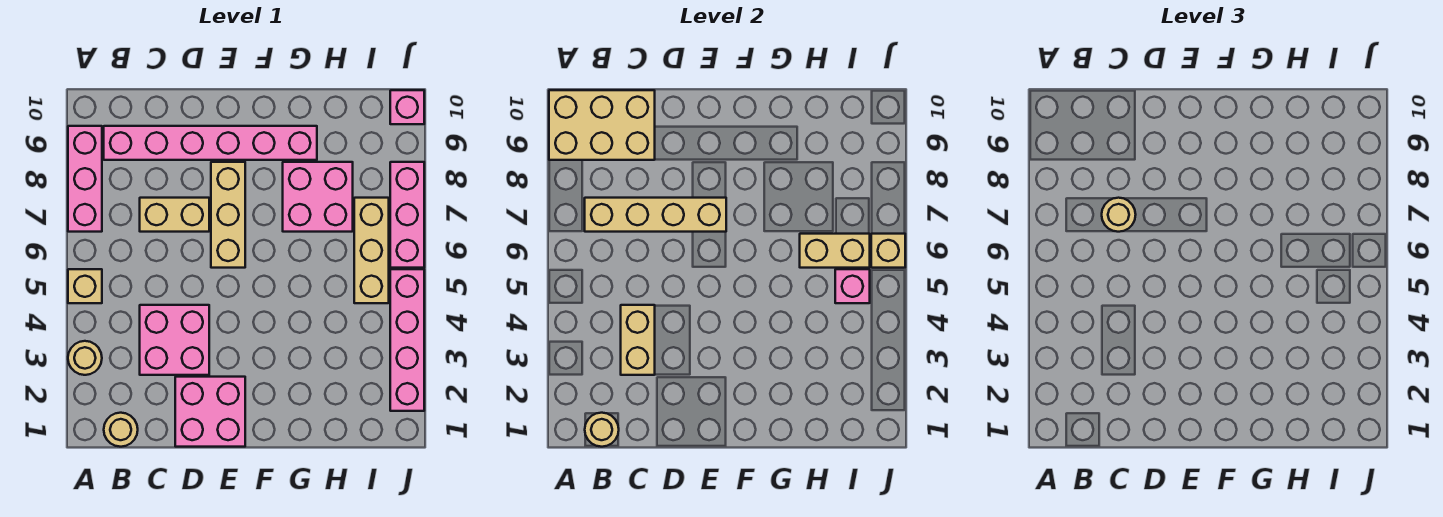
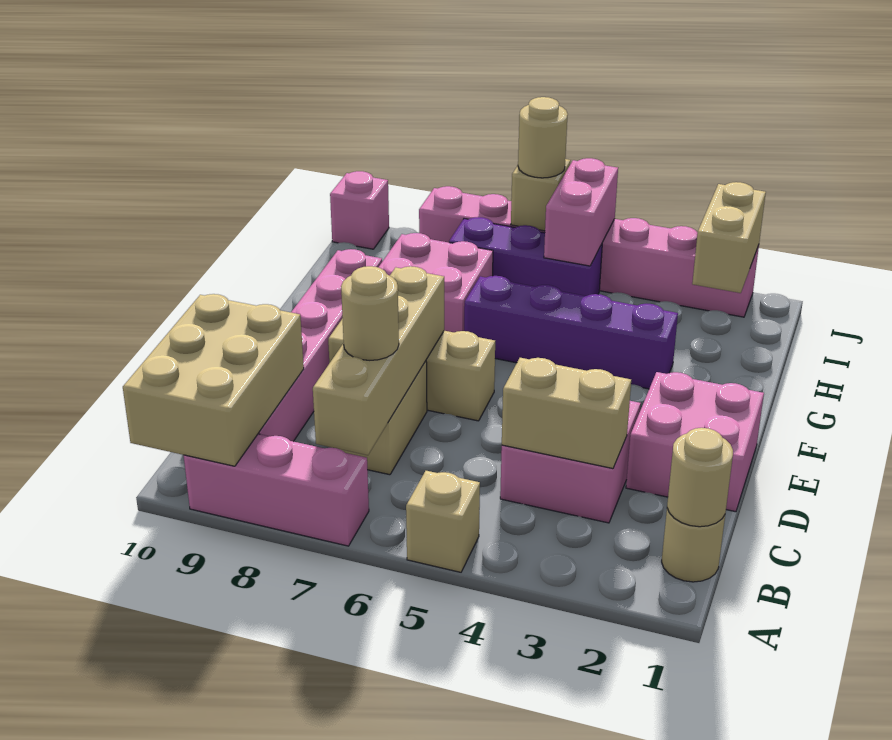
tan round brick A3 level 1 -> tan round brick J6 level 3
none -> purple brick G3:G6 level 1
tan brick H6:I6 level 2 -> tan brick I2:J2 level 2
tan brick I5:I7 level 1 -> purple brick I5:I7 level 1
pink brick I5 level 2 -> pink brick I5:J5 level 2

